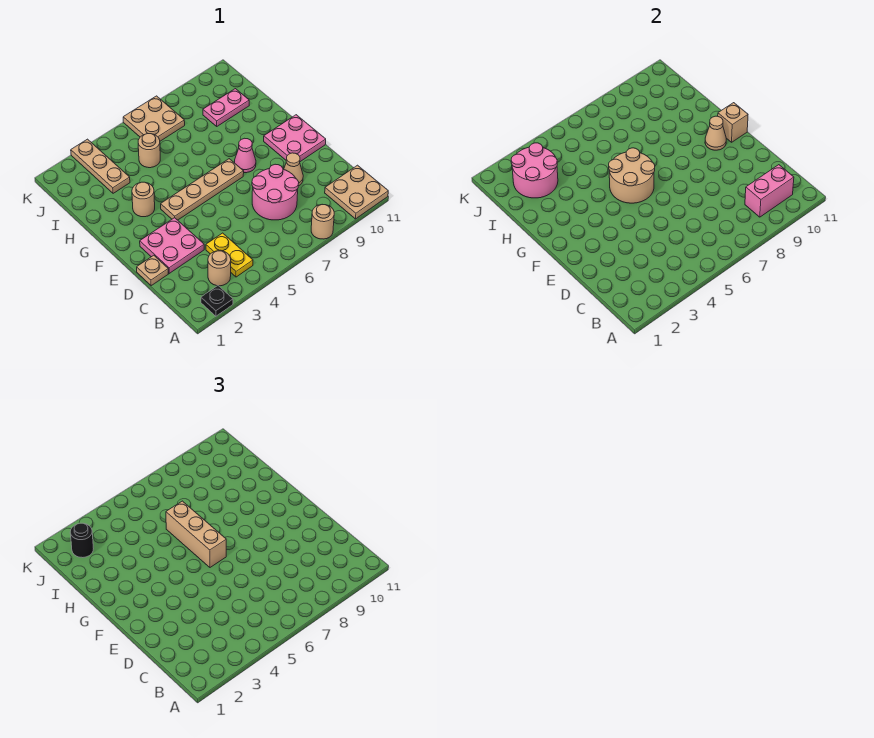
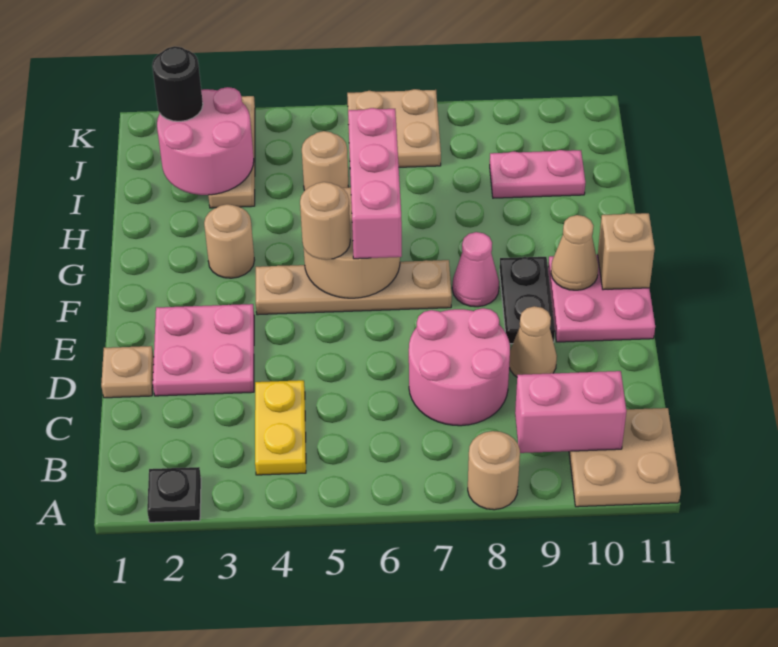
tan round brick B3 level 1 -> tan round brick F5 level 3
none -> black plate E9:F9 level 1
tan brick F6:H6 level 3 -> pink brick F6:H6 level 3

